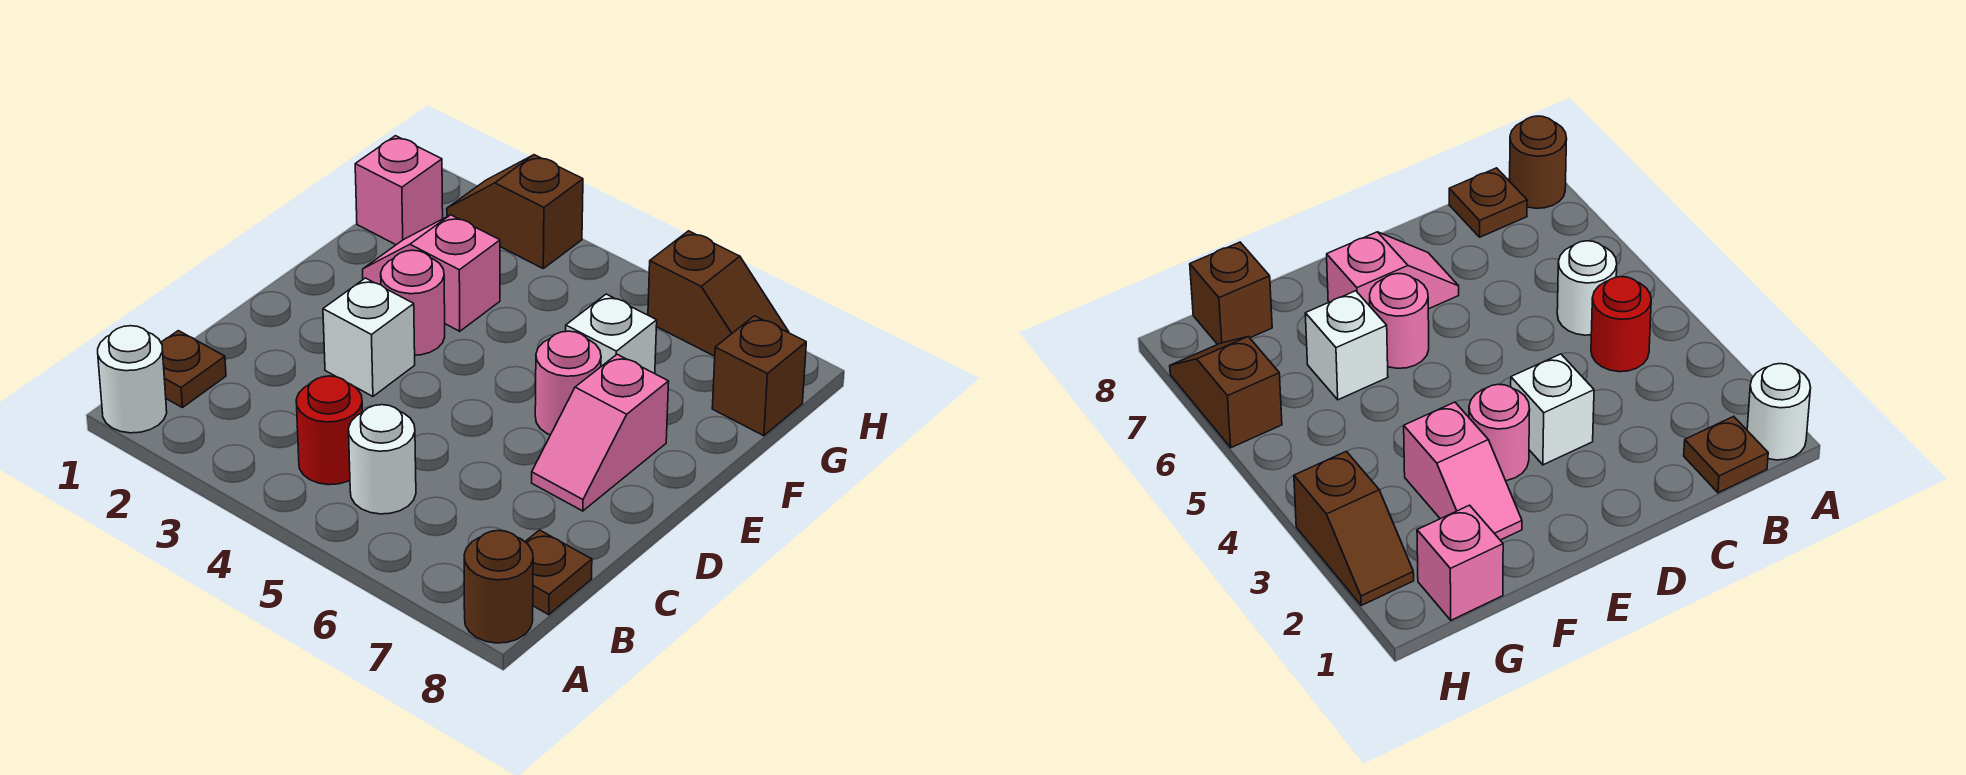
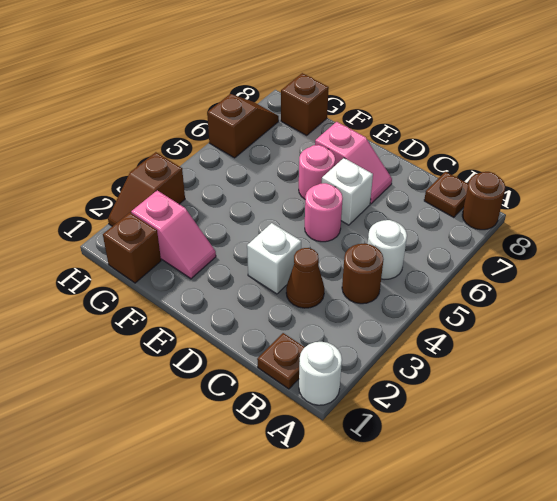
red round brick B4 level 1 -> brown round brick B4 level 1
none -> brown cone C3 level 1
pink round brick E3 level 1 -> pink round brick D5 level 1
pink slope F2:F3 level 1 top 3 -> pink slope F2:G2 level 1 top G
white brick F6 level 1 -> white brick D6 level 1
pink brick G1 level 1 -> brown brick G1 level 1

